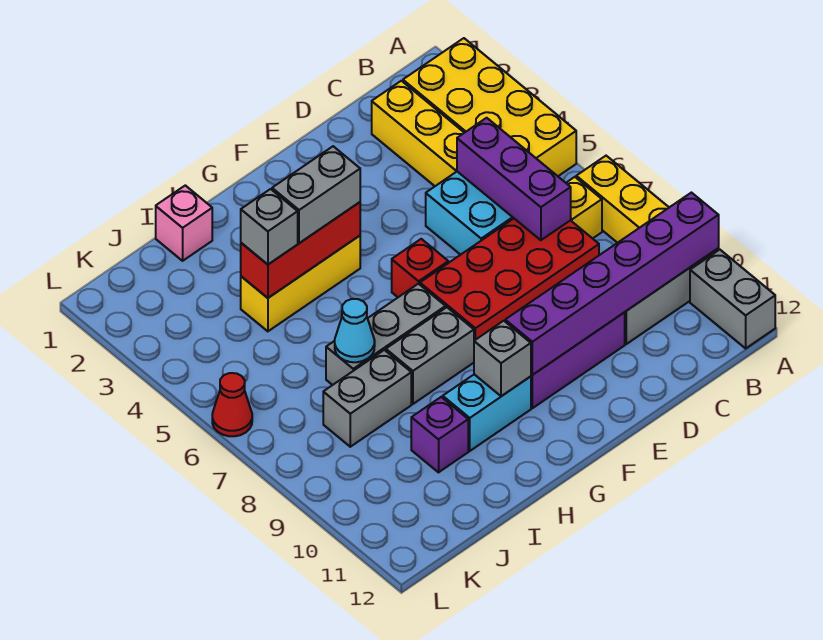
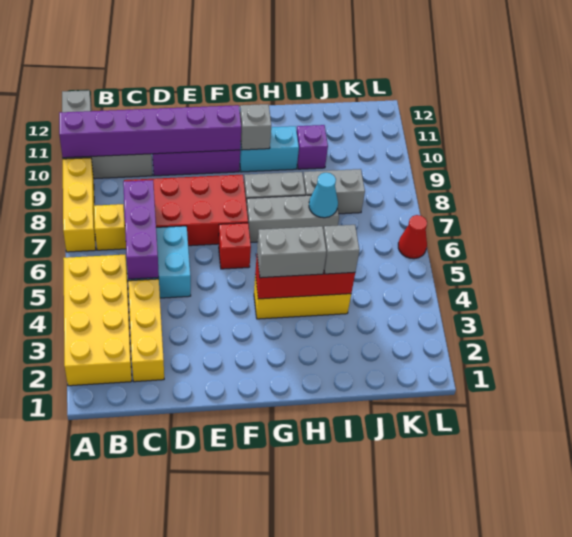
pink brick I1 level 1 -> none

